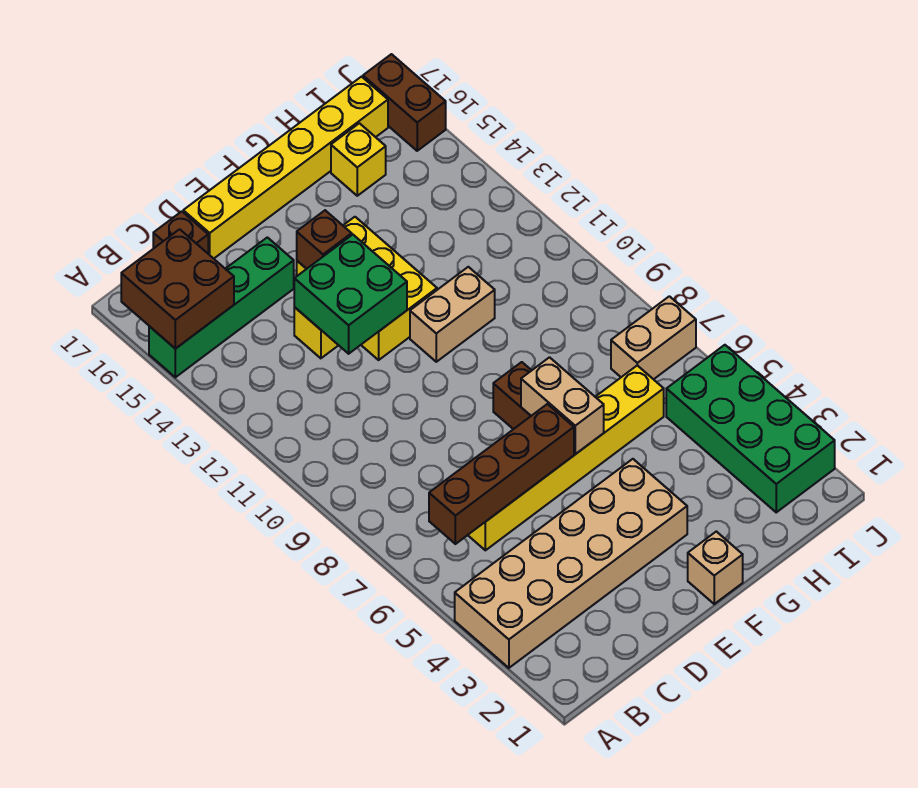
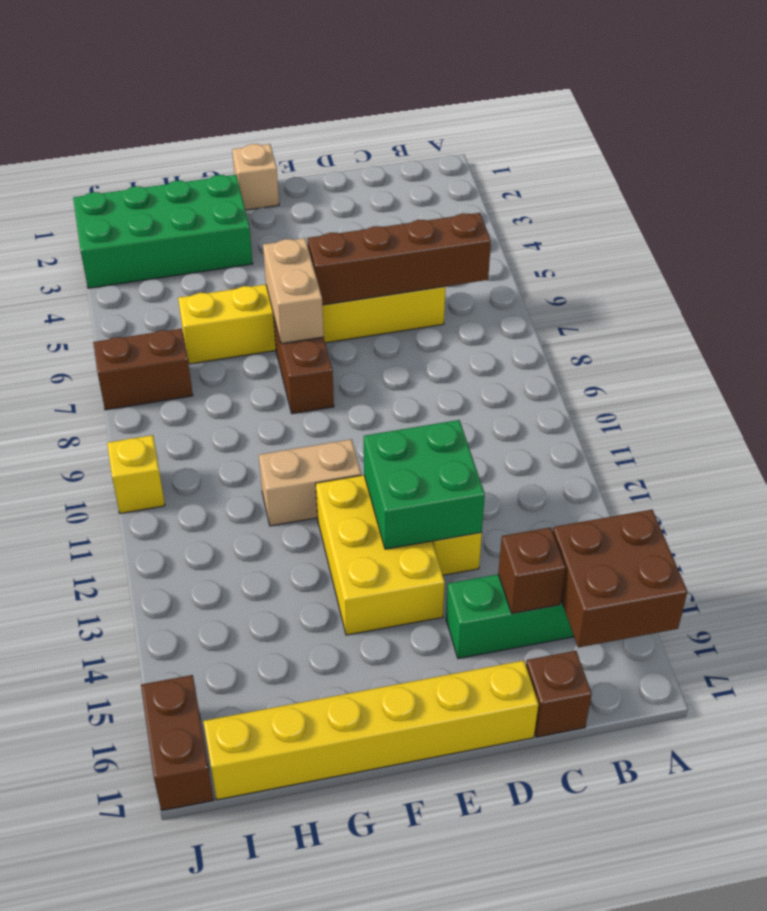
tan brick A3:F4 level 1 -> none
brown brick E14 level 2 -> brown brick C15 level 2
yellow brick H16 level 1 -> yellow brick J10 level 1
green brick I2:J5 level 1 -> green brick G2:J3 level 1
tan brick I7:J7 level 1 -> brown brick I7:J7 level 1

